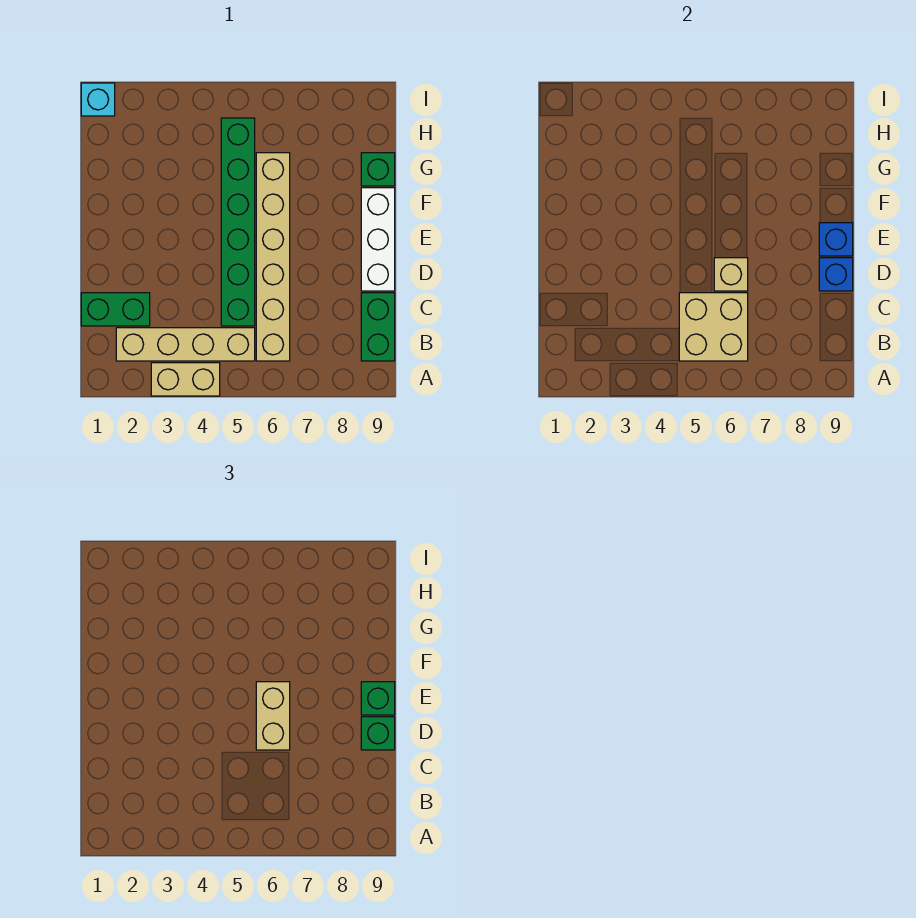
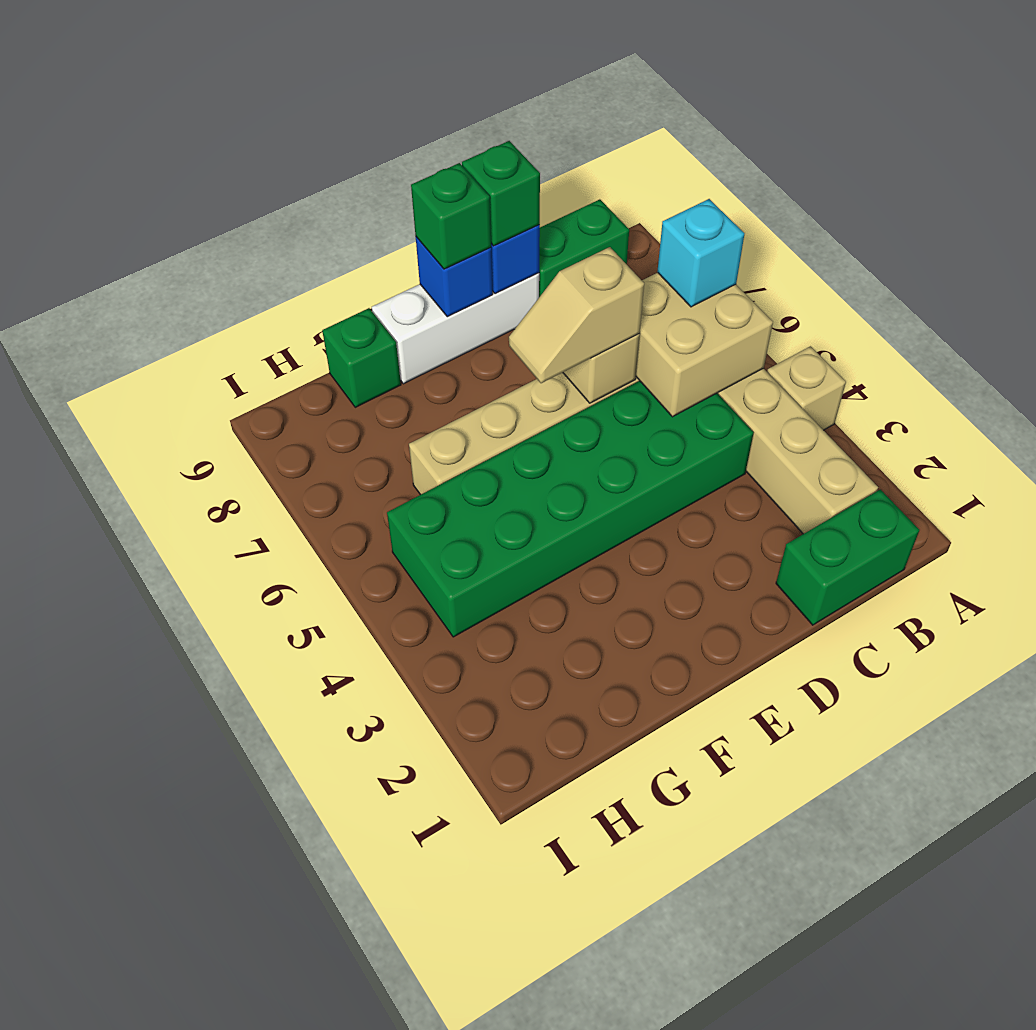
tan brick A3:A4 level 1 -> tan brick A4 level 1
green brick C1:C2 level 1 -> green brick B1:C1 level 1
green brick C5:H5 level 1 -> green brick C4:H5 level 1
tan brick D6:E6 level 3 -> tan slope D6:E6 level 3 top D
cyan brick I1 level 1 -> cyan brick B6 level 3

